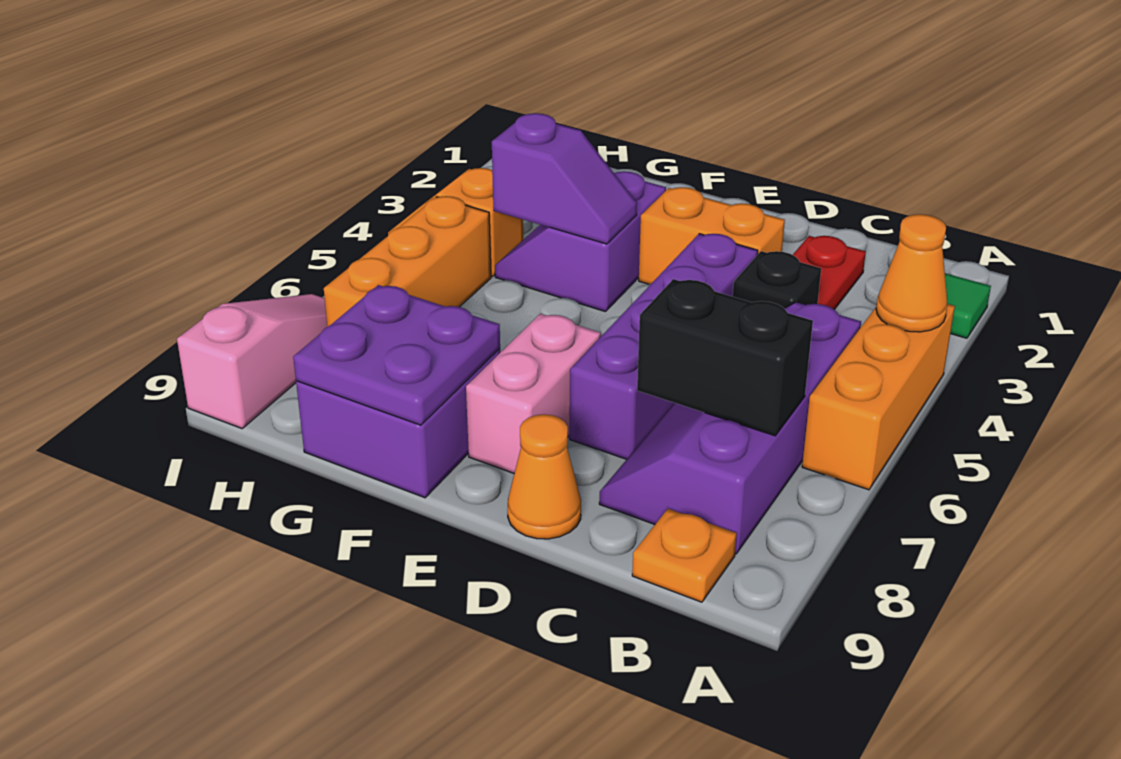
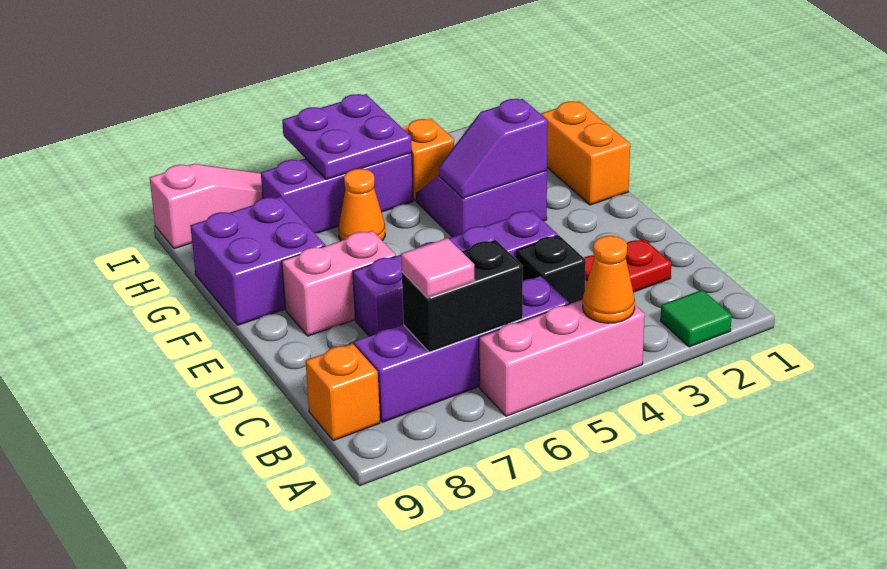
orange brick A4:A6 level 1 -> pink brick A4:A6 level 1
black brick B7:C7 level 2 -> black brick B6:B7 level 2
none -> pink tile B7 level 3
orange plate B9 level 1 -> orange brick B9 level 1
orange brick D3:E3 level 1 -> orange brick F1:G1 level 1
orange cone D9 level 1 -> orange cone G6 level 1
purple slope F4:G4 level 2 top G -> purple slope F3:F4 level 2 top 3
purple plate F8:G9 level 2 -> purple plate H5:I6 level 2
orange brick H5:H7 level 1 -> purple brick H5:H7 level 1

